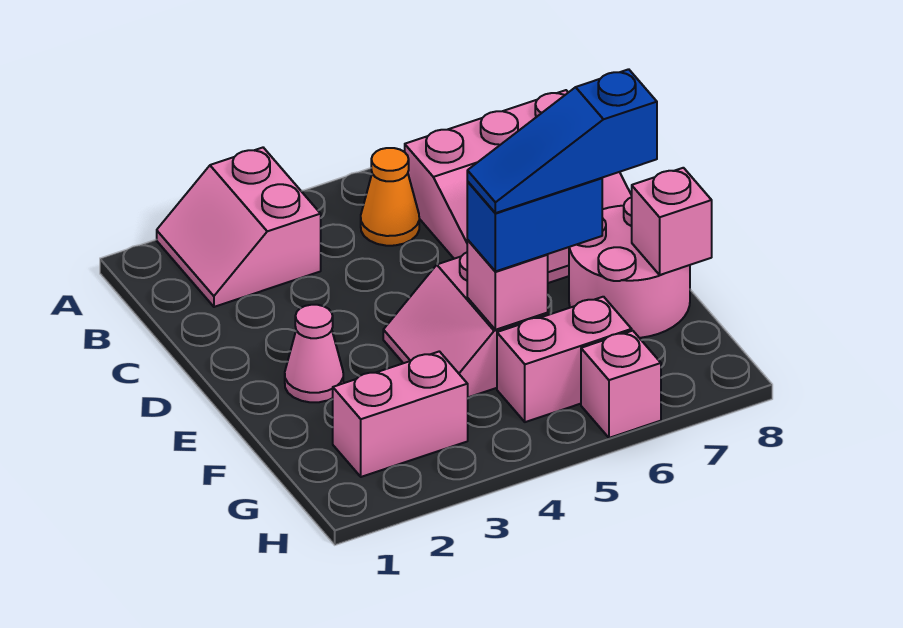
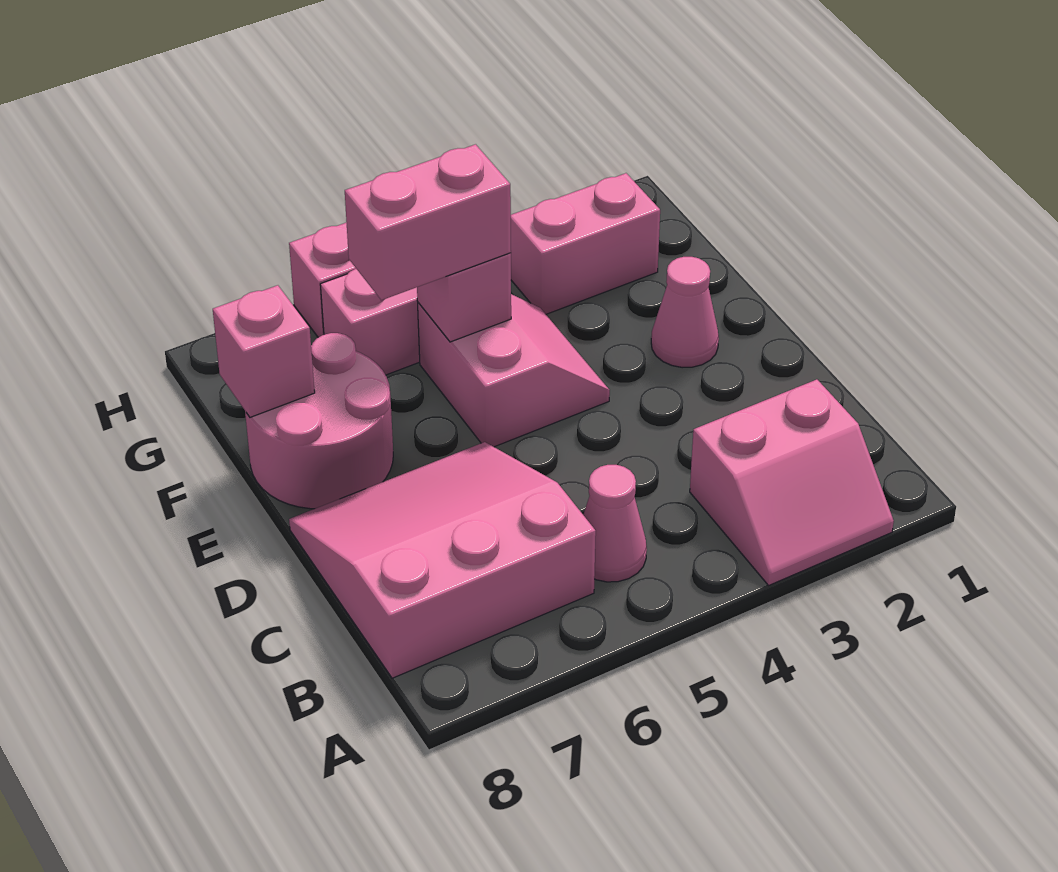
pink slope A2:B3 level 1 top 3 -> pink slope A2:B3 level 1 top B
orange cone B5 level 1 -> pink cone B5 level 1
blue brick F5:F6 level 3 -> pink brick F5:F6 level 3
blue slope F5:F7 level 4 top 7 -> none

